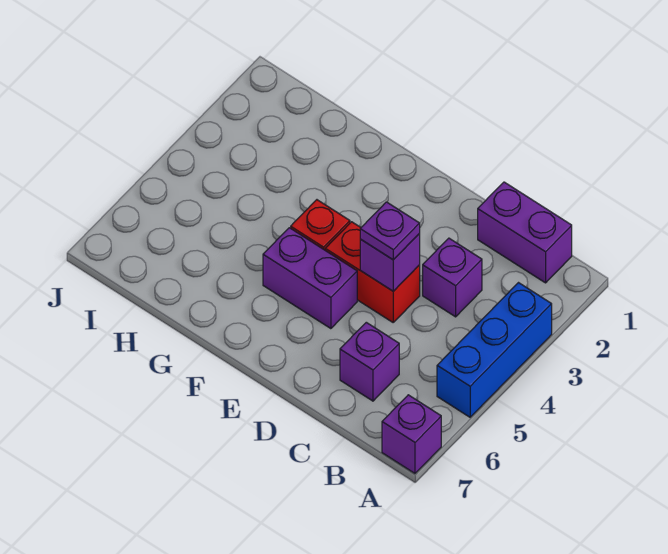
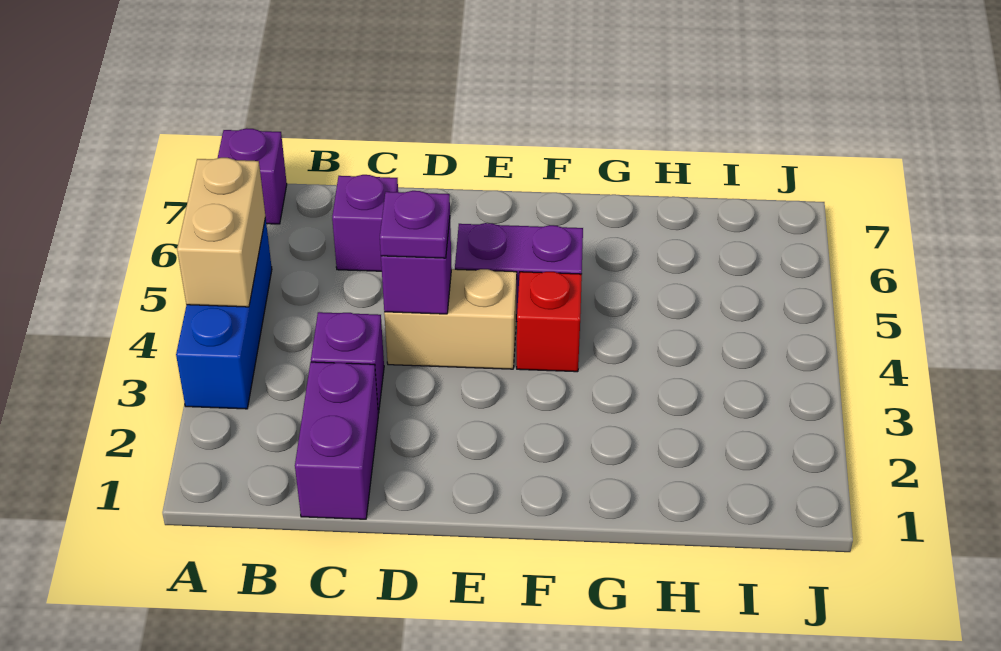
none -> tan brick A4:A5 level 2
purple brick B1:C1 level 1 -> purple brick C1:C2 level 1
red brick D4:E4 level 1 -> tan brick D4:E4 level 1

